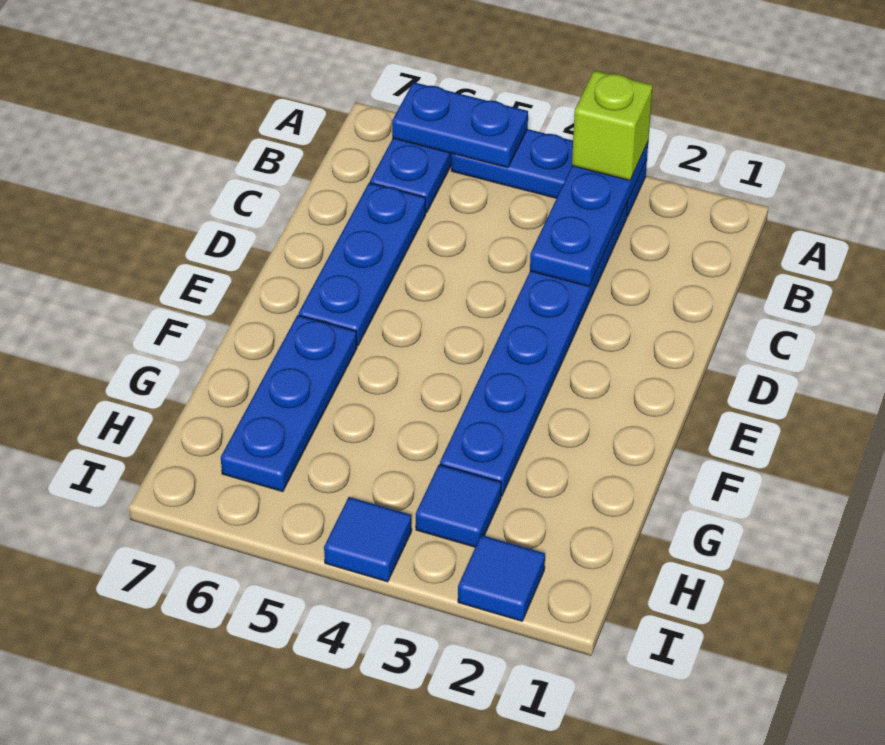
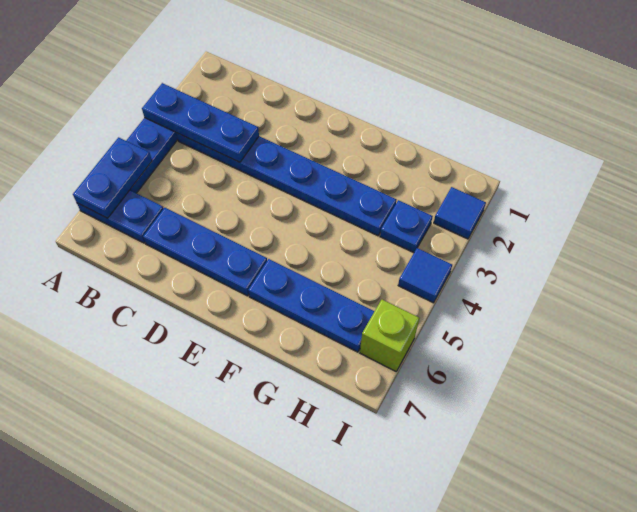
lime brick A3 level 3 -> lime brick I6 level 1
blue tile H3 level 1 -> blue plate H3 level 1

